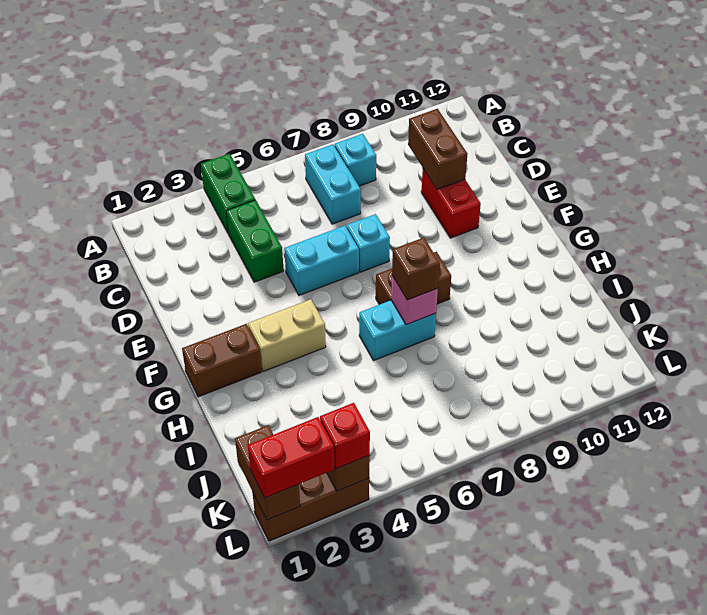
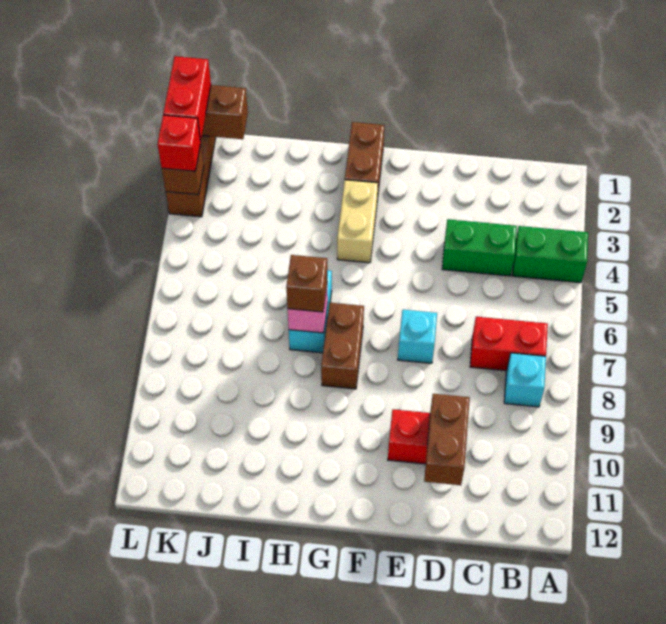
cyan brick B7:C7 level 1 -> red brick B7:C7 level 1
brown brick C10:D10 level 2 -> brown brick D10:D11 level 2
cyan brick E5:E6 level 1 -> none

